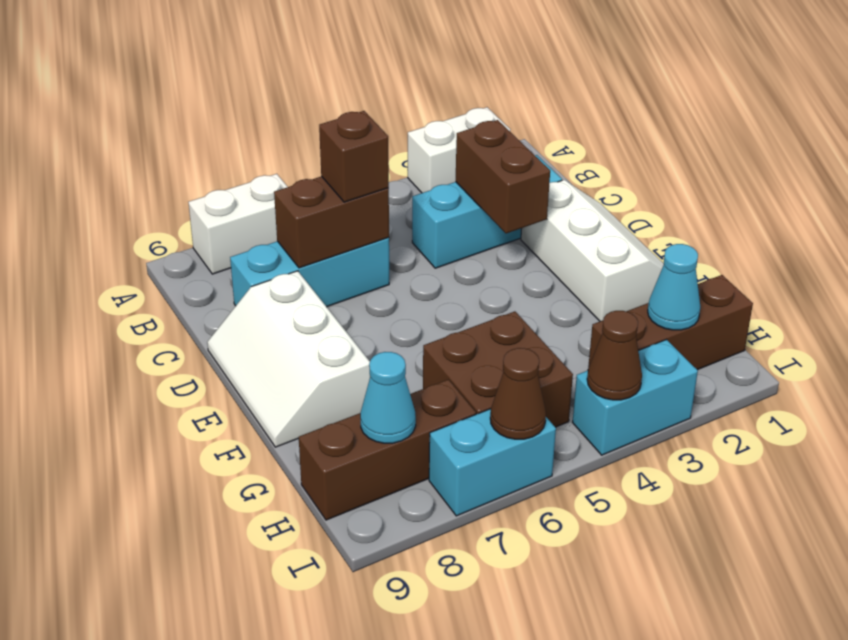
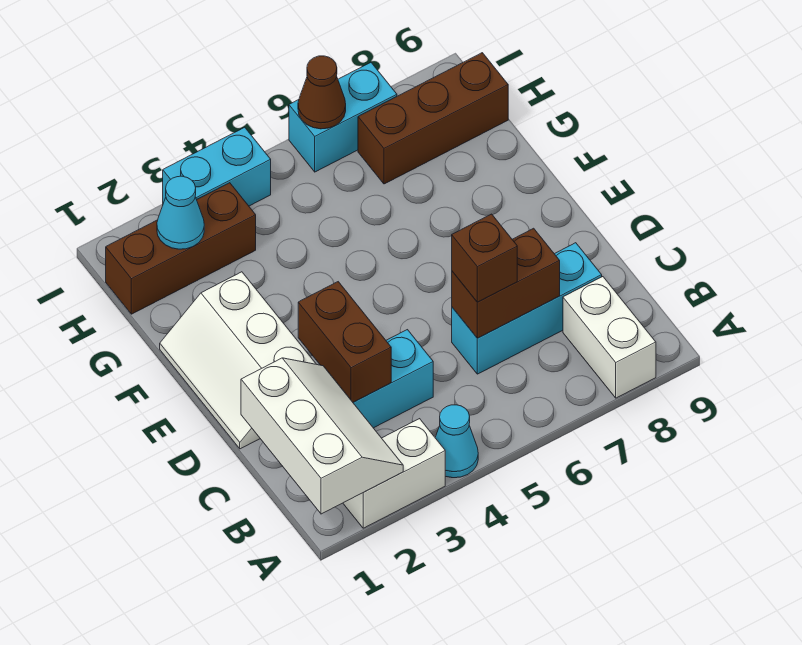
white brick A7:A8 level 1 -> white brick A8:B8 level 1
white slope D8:F9 level 1 top 8 -> white slope A1:C2 level 2 top 1
brown brick G5:H6 level 1 -> none
cyan cone H8 level 2 -> cyan cone A4 level 1
brown cone I4 level 2 -> none

